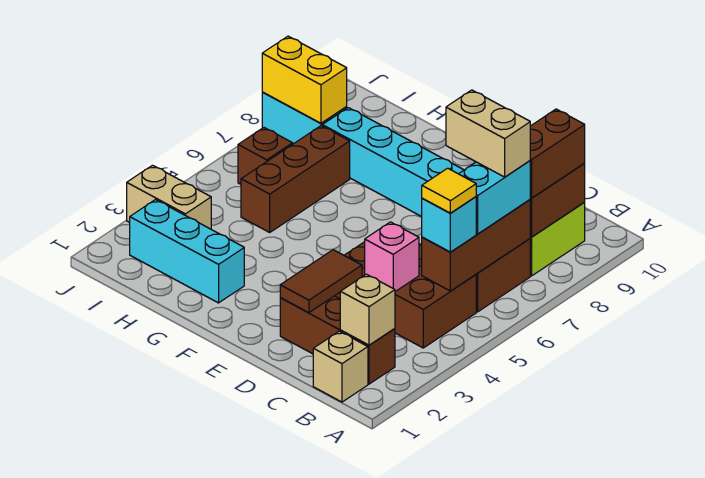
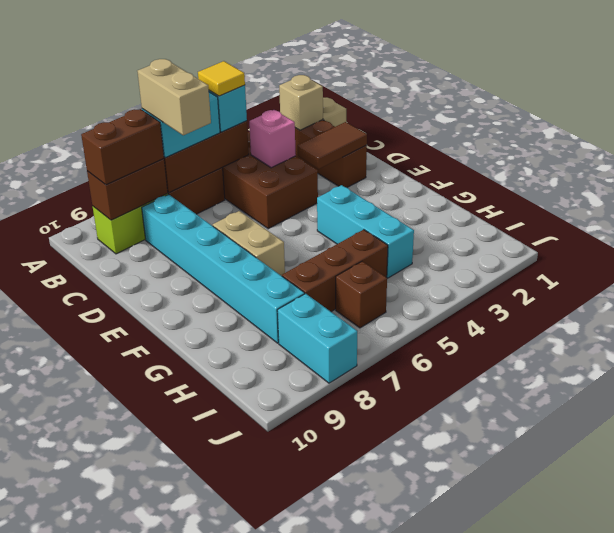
cyan brick G2:I2 level 1 -> cyan brick F4:H4 level 1
tan brick I3:J3 level 1 -> tan brick E7:F7 level 1
yellow brick I8:J8 level 2 -> none

